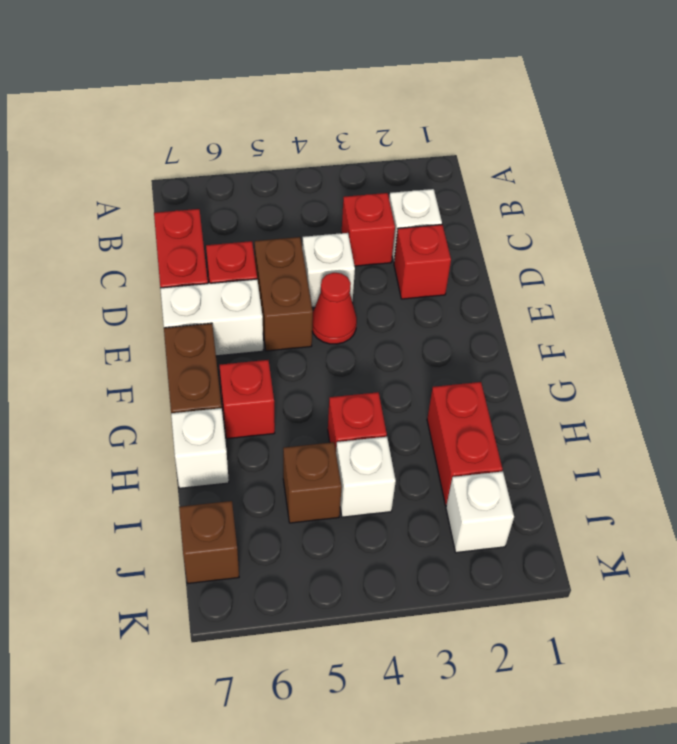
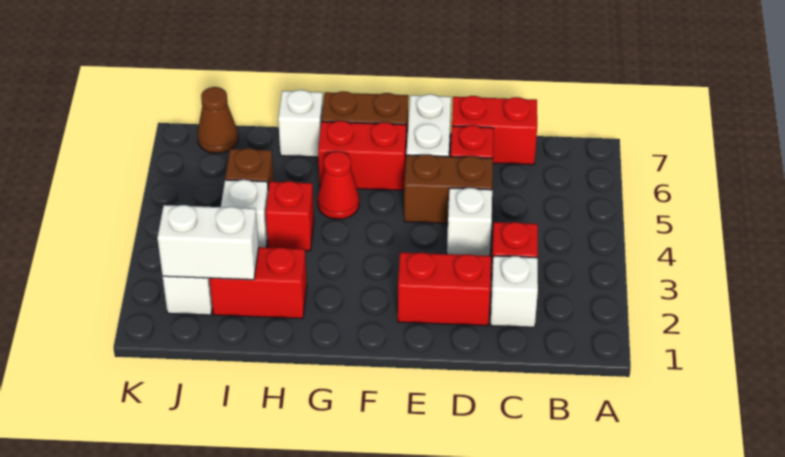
red brick D2 level 1 -> red brick D2:E2 level 1
red cone E4 level 1 -> red cone G5 level 1
red brick G6 level 1 -> red brick F6:G6 level 1
none -> white brick I2:J2 level 2
brown brick J7 level 1 -> brown cone J7 level 1

